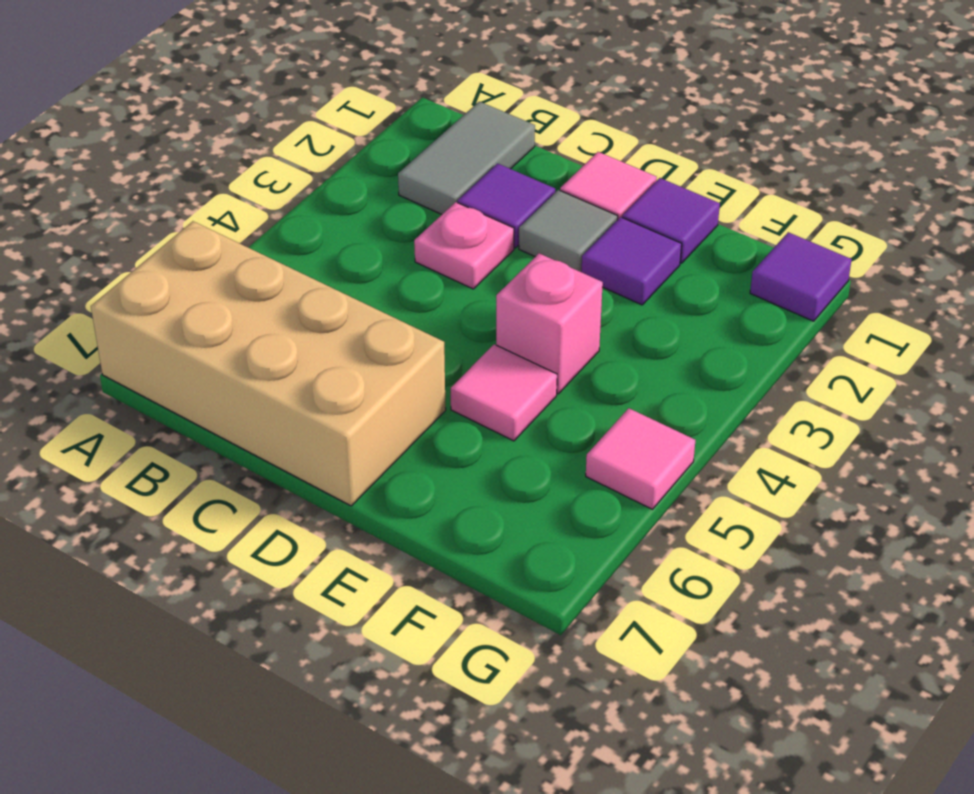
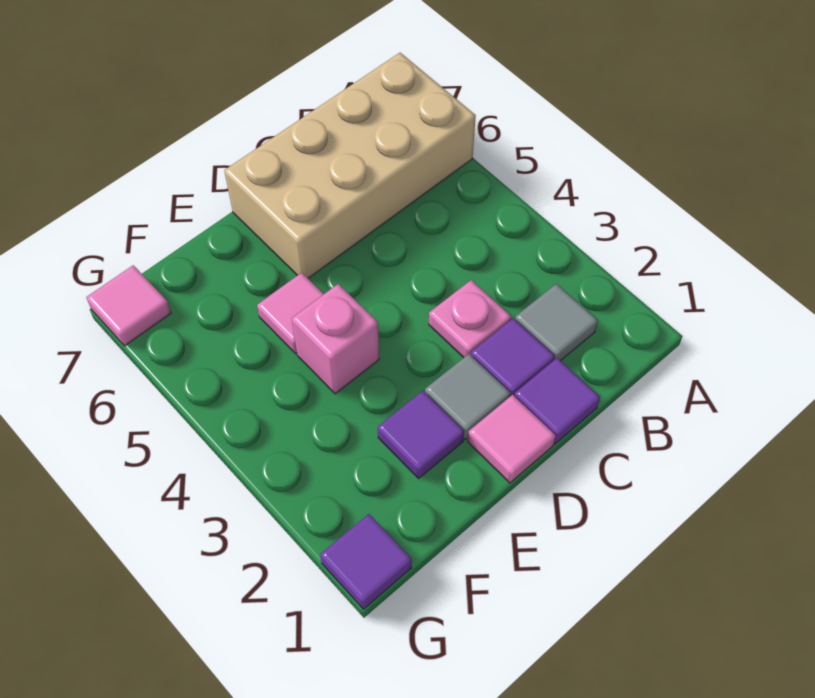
grey tile B1:B2 level 1 -> grey tile B2 level 1
purple tile E1 level 1 -> purple tile C1 level 1
pink tile G5 level 1 -> pink tile G7 level 1

